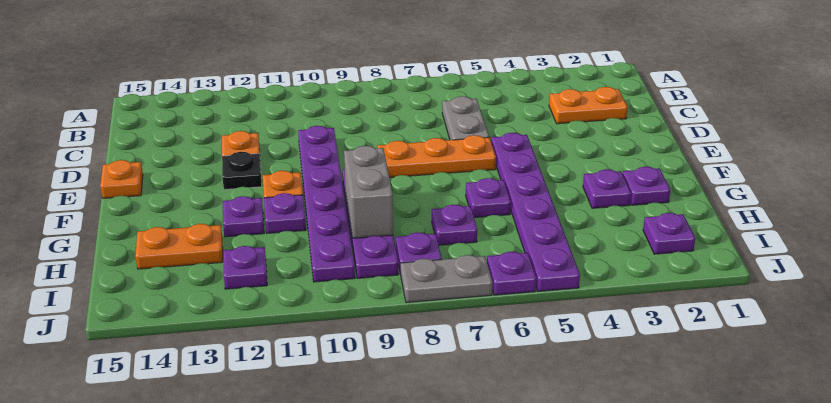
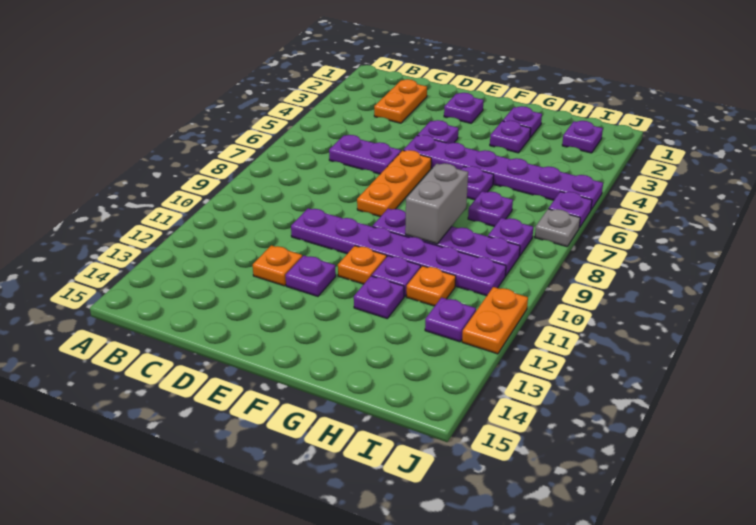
grey plate C6:D6 level 1 -> purple plate C6:D6 level 1
none -> purple plate E2 level 1
none -> purple plate E4 level 1
black plate E12 level 1 -> purple plate E12 level 1
orange plate E15 level 1 -> orange plate H11 level 1
grey brick G9:H9 level 2 -> grey brick G8:G9 level 2
orange plate H13:H14 level 1 -> orange plate J11:J12 level 1
grey plate J7:J8 level 1 -> grey plate J7 level 1

